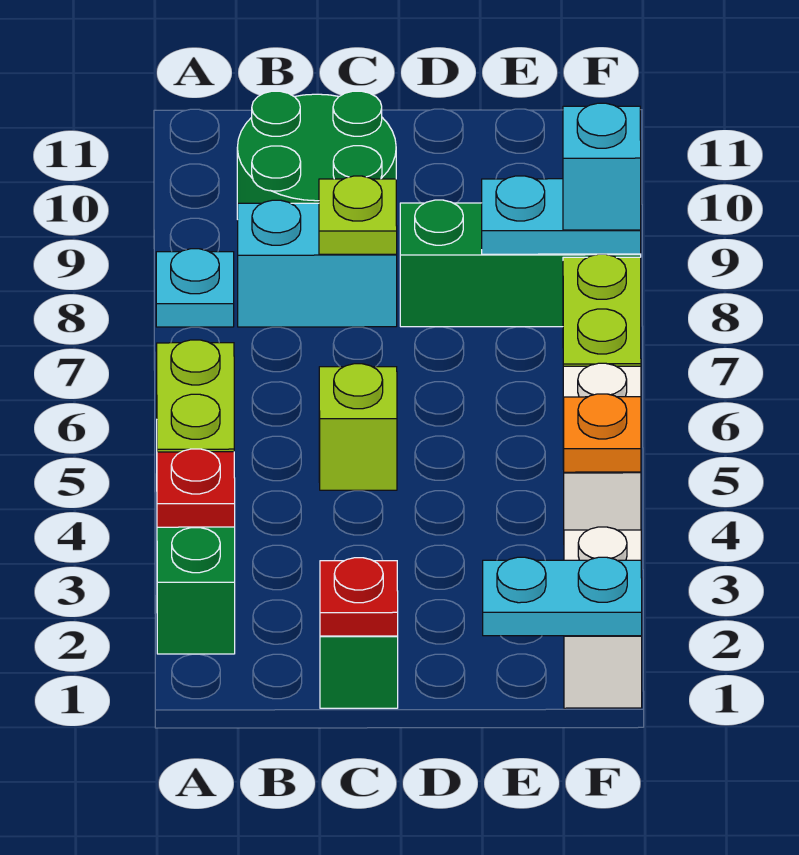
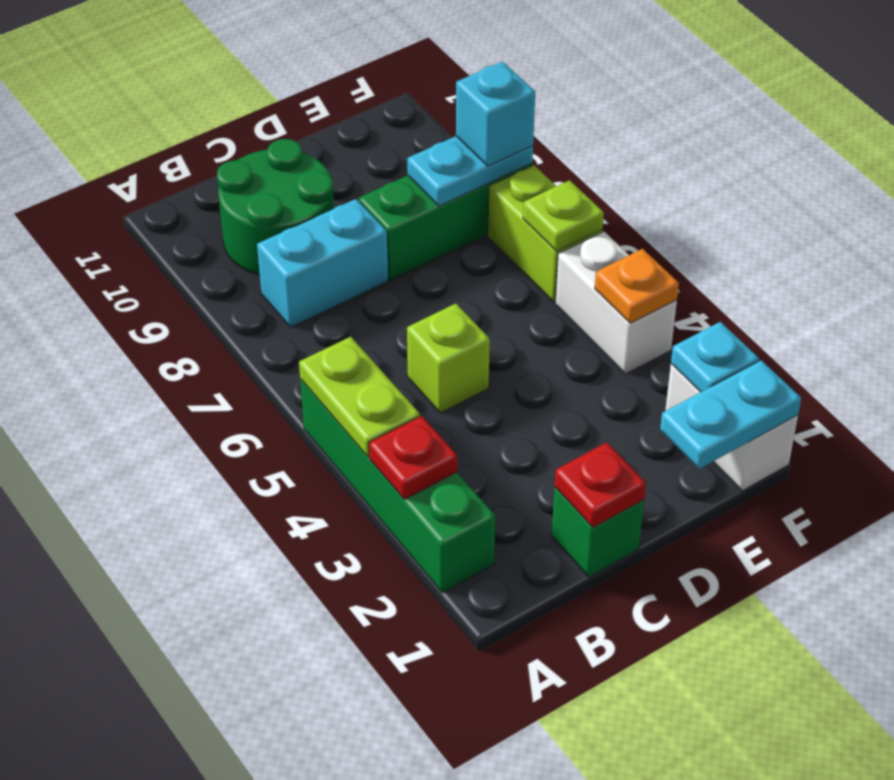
cyan plate A8 level 1 -> cyan plate F2 level 2
lime plate C8 level 2 -> lime plate F6 level 2

